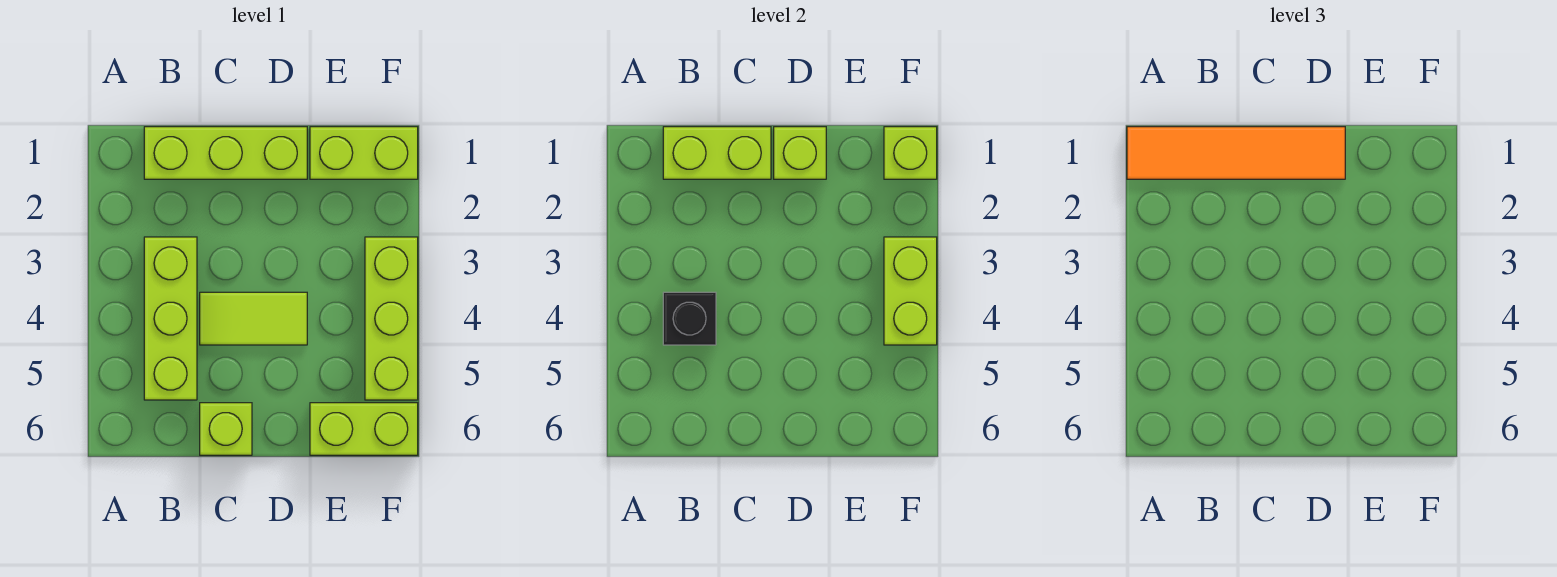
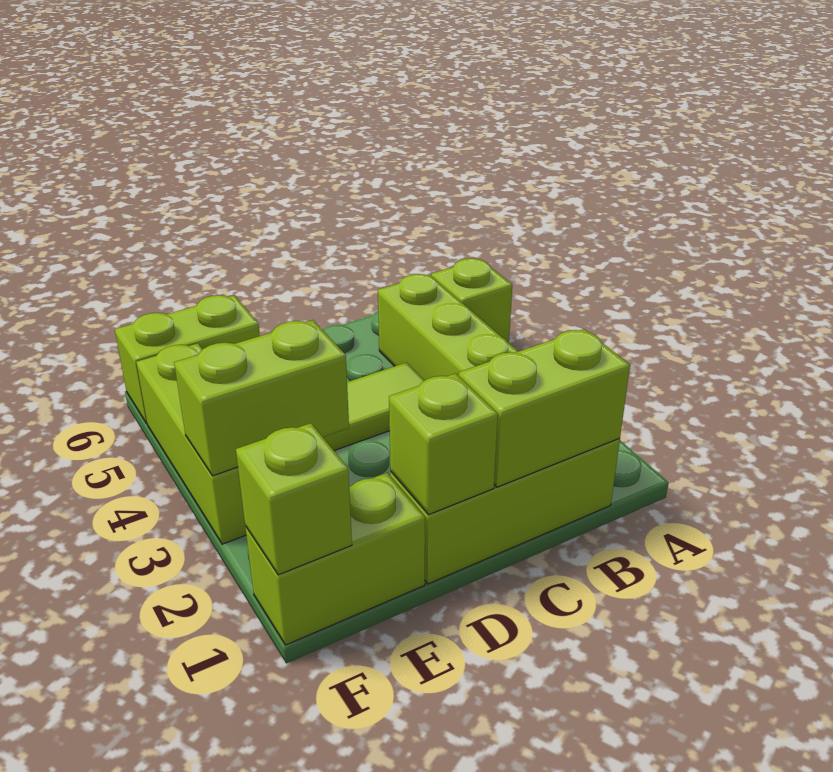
orange tile A1:D1 level 3 -> none
black brick B4 level 2 -> none
lime brick C6 level 1 -> lime brick A5 level 1
lime brick F3:F4 level 2 -> lime brick E3:F3 level 2

